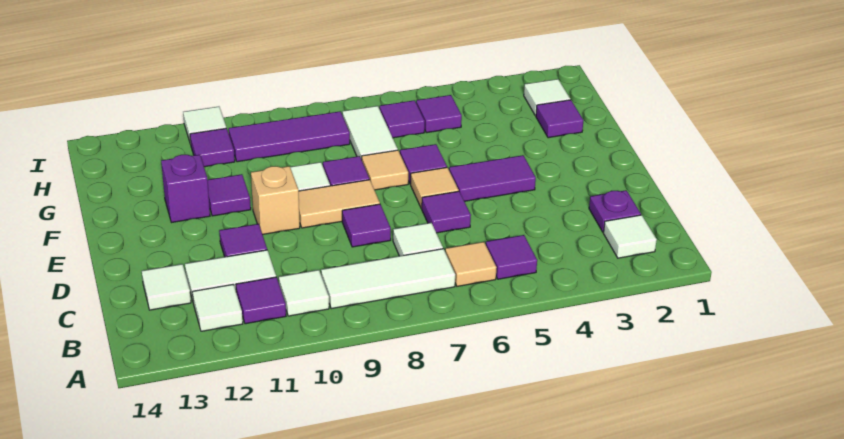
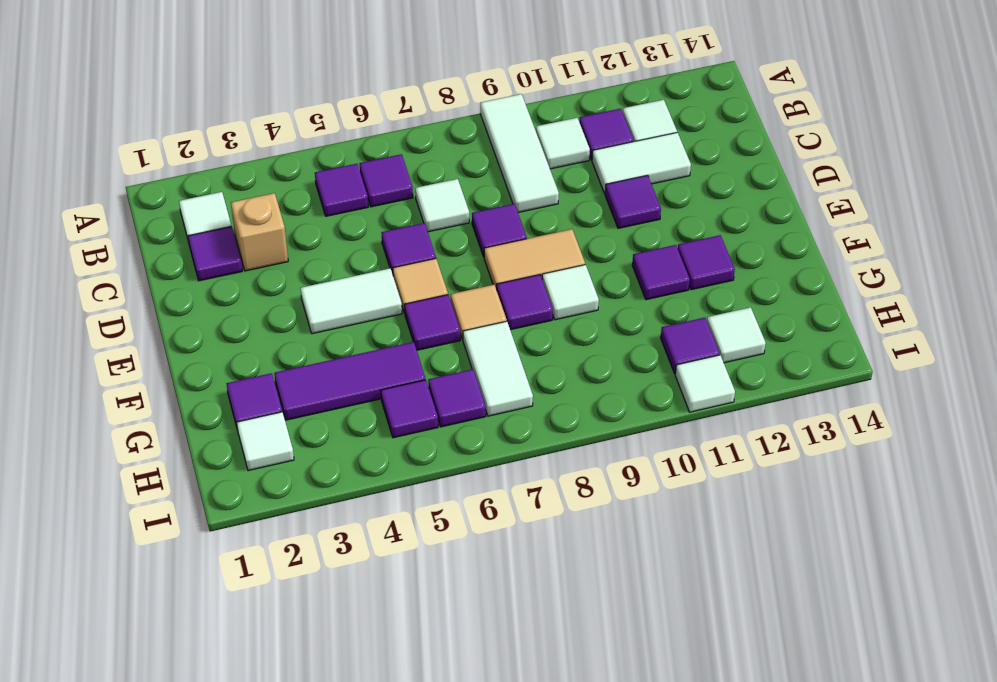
tan tile B6 level 1 -> purple tile B6 level 1
white tile B7:B9 level 1 -> white tile A9:C9 level 1
purple plate C2 level 1 -> purple tile C2 level 1
white tile C13 level 1 -> white tile H12 level 1
purple tile E4:E5 level 1 -> white tile E4:E5 level 1
tan brick E10 level 1 -> tan brick C3 level 1
purple brick F12 level 1 -> purple tile F12 level 1
purple tile H8:H10 level 1 -> purple tile G3:G5 level 1

